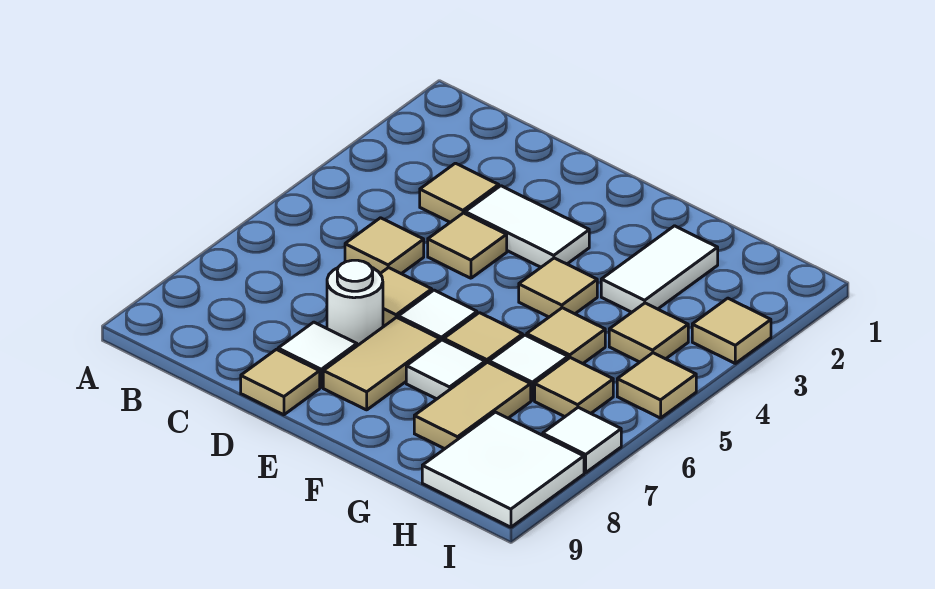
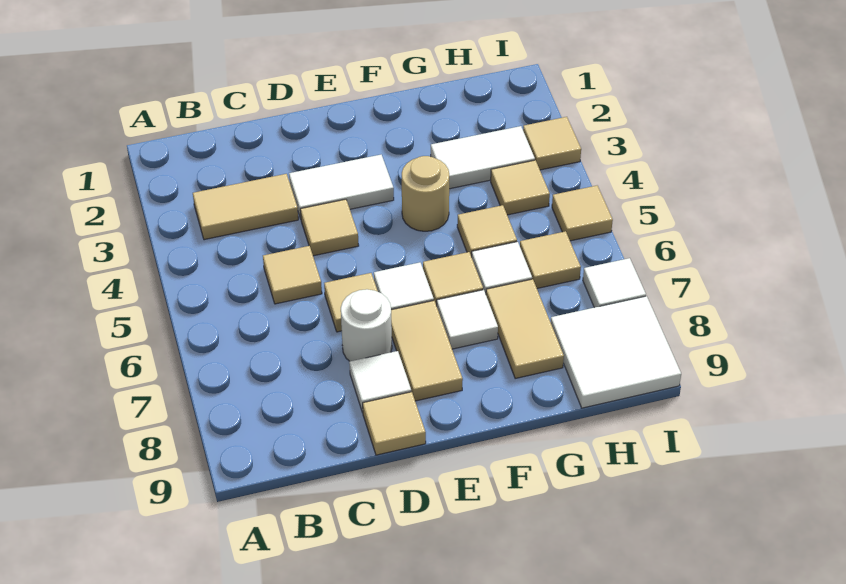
tan tile C3 level 1 -> tan tile B3:C3 level 1
tan tile F4 level 1 -> tan round brick F4 level 1
white tile G2:G3 level 1 -> white tile G3:H3 level 1

